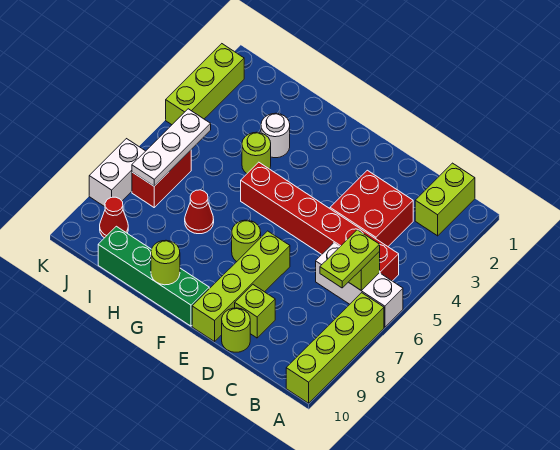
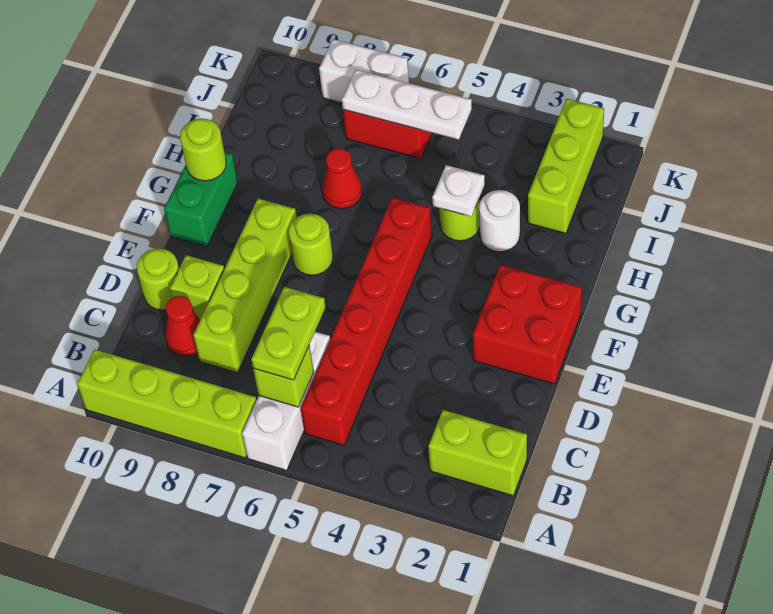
lime plate B6:B7 level 3 -> lime plate B6:C6 level 3
red brick C3:D4 level 1 -> red brick E1:F2 level 1
lime brick E7:E10 level 1 -> lime brick C8:F8 level 1
green brick F10:I10 level 1 -> green brick F10:G10 level 1
none -> white plate H4 level 2
red cone J9 level 1 -> red cone C9 level 1
lime brick K2:K4 level 1 -> lime brick I2:K2 level 1

